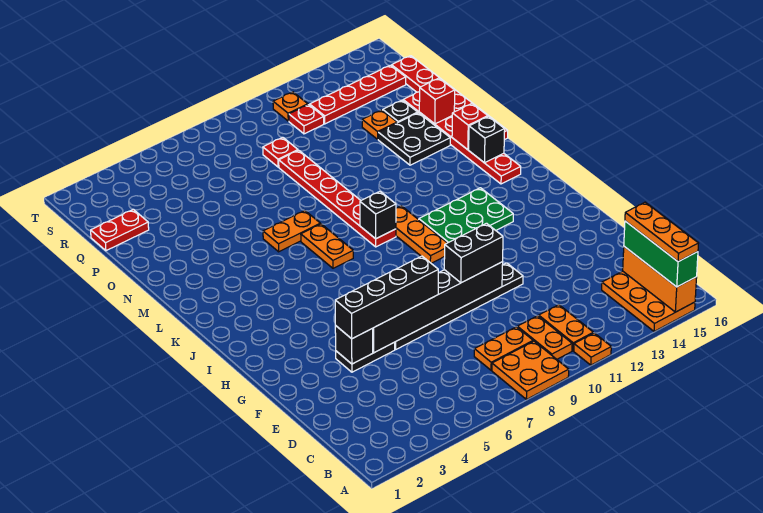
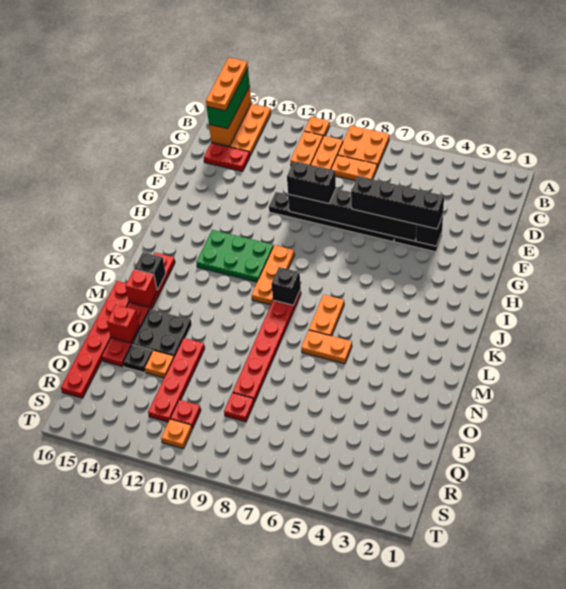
red plate Q1:Q2 level 1 -> red plate D14:D15 level 1
red plate R12:R15 level 1 -> red plate O12:R12 level 1

